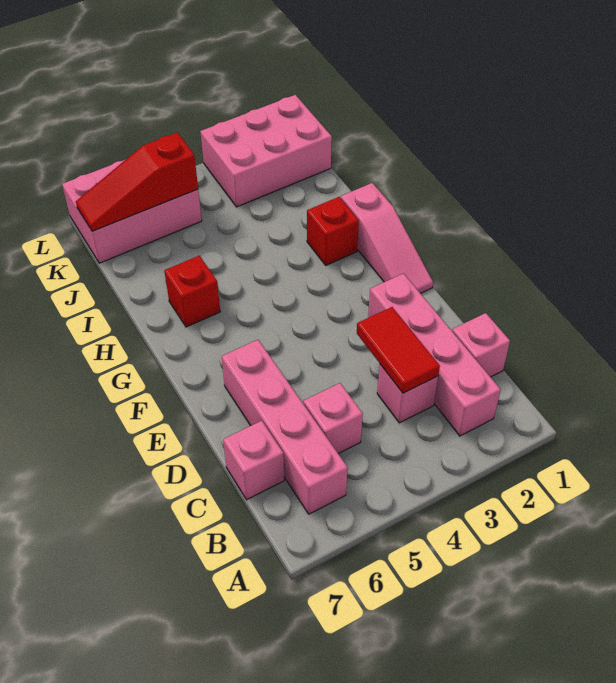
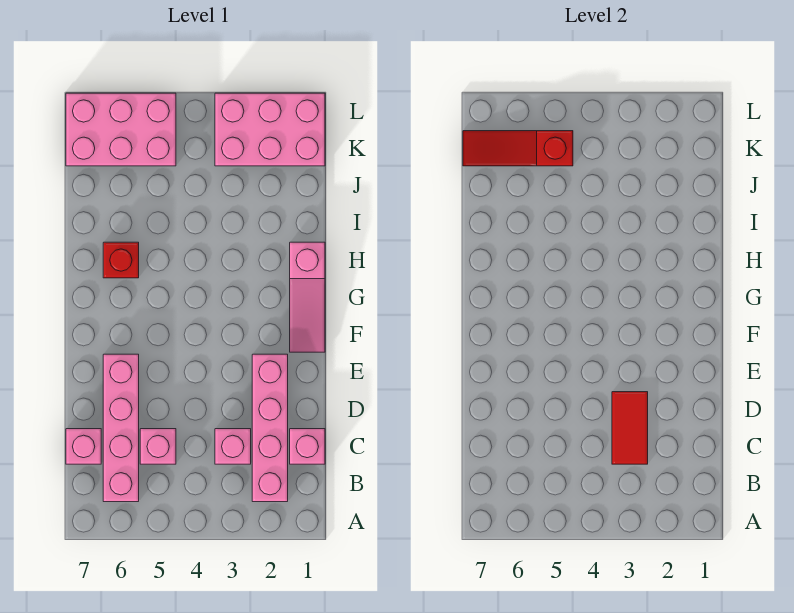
red brick H2 level 1 -> none

